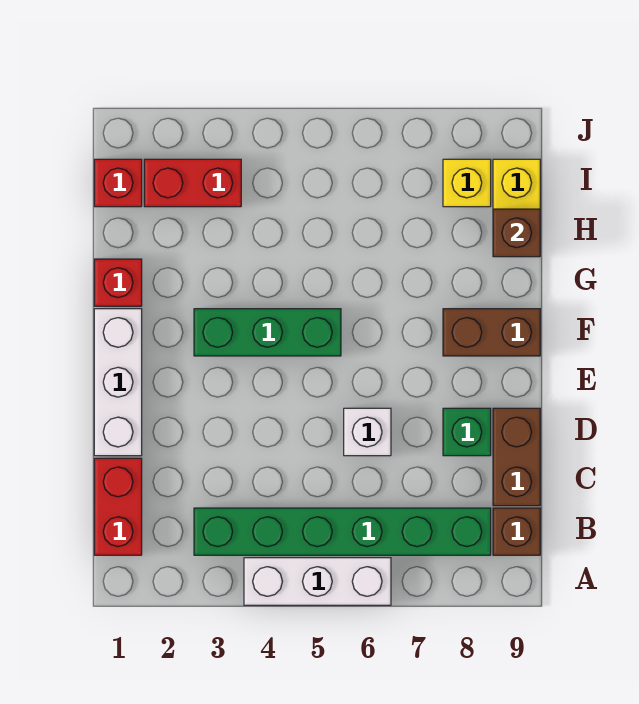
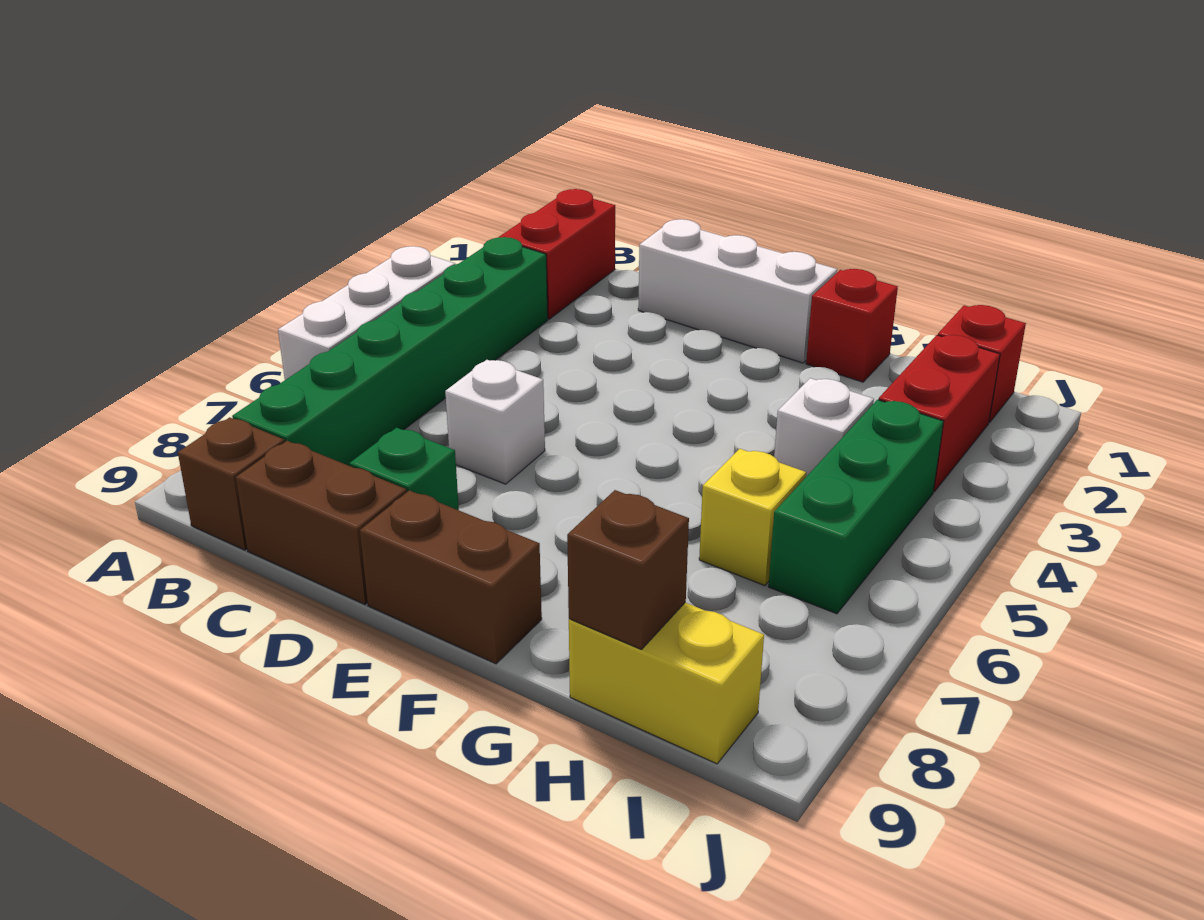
red brick B1:C1 level 1 -> red brick B1:B2 level 1
green brick F3:F5 level 1 -> green brick I4:I6 level 1
brown brick F8:F9 level 1 -> brown brick E9:F9 level 1
none -> white brick H4 level 1
yellow brick I8 level 1 -> yellow brick H6 level 1

